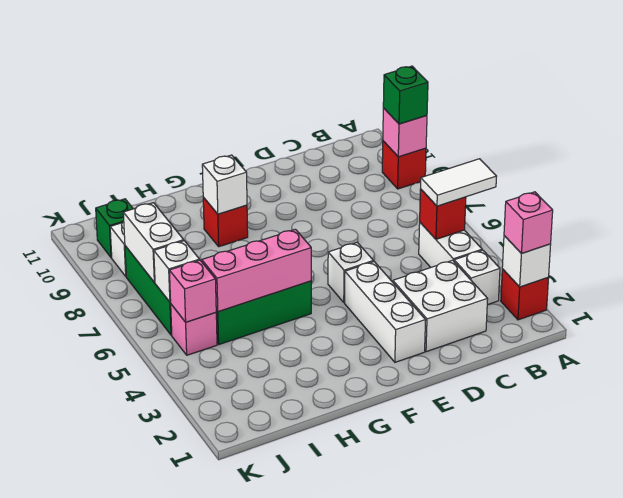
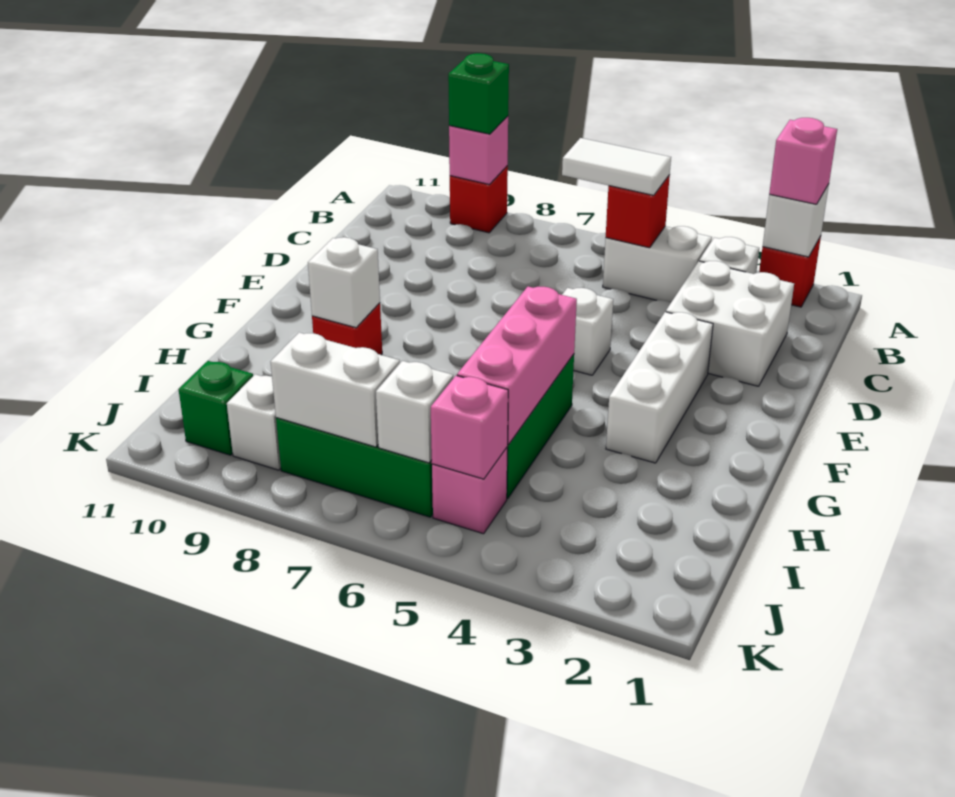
white tile A5:B5 level 3 -> white tile B5:B6 level 3
white brick E2:E4 level 1 -> white brick E3:G3 level 1

